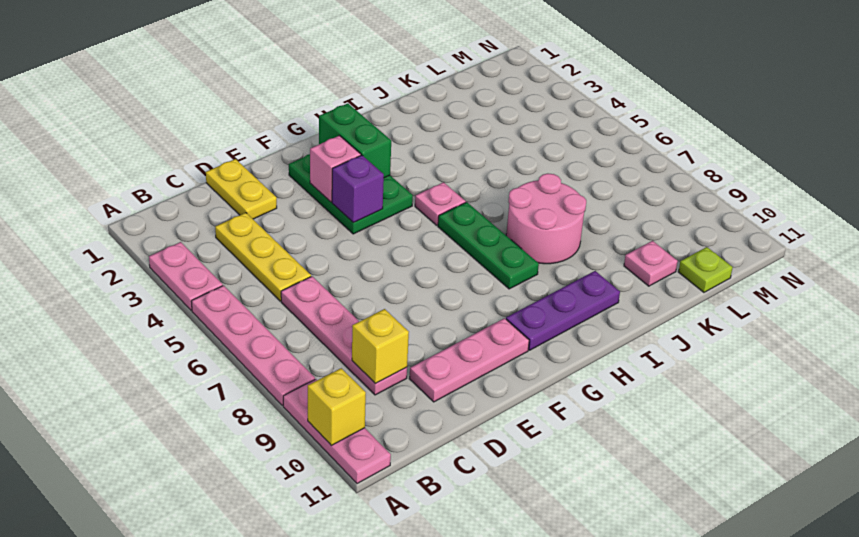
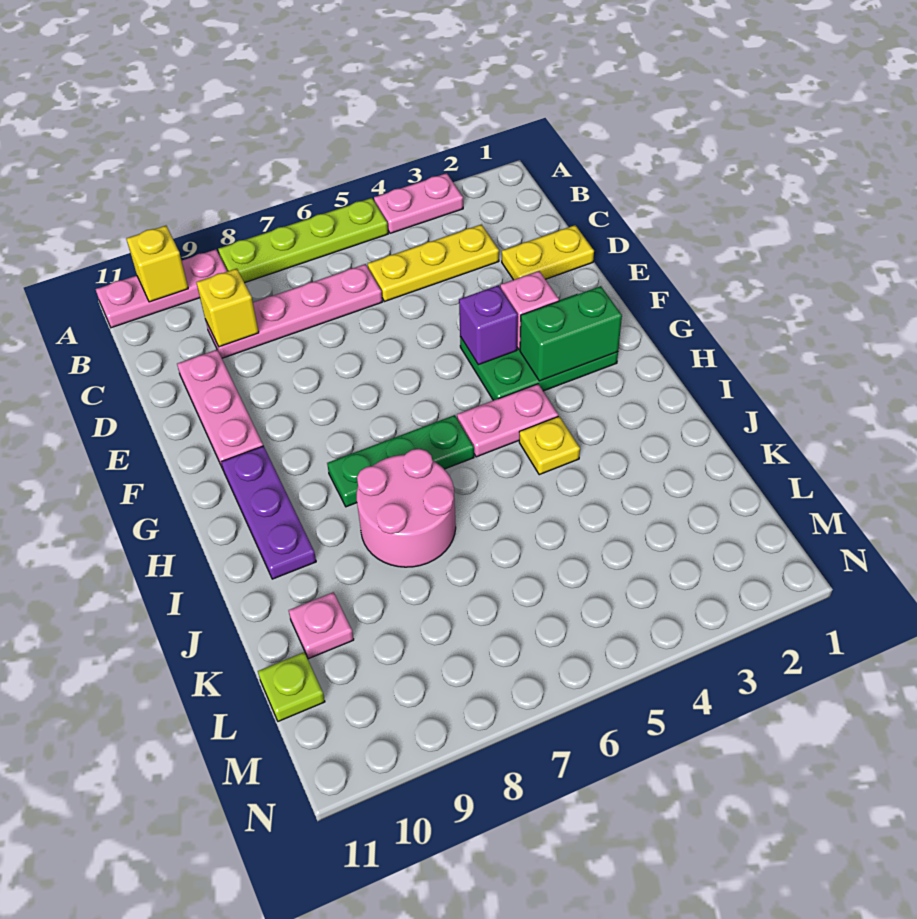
pink plate A5:A8 level 1 -> lime plate A5:A8 level 1
pink plate H5 level 1 -> pink plate H4:H5 level 1
none -> yellow plate I4 level 1

